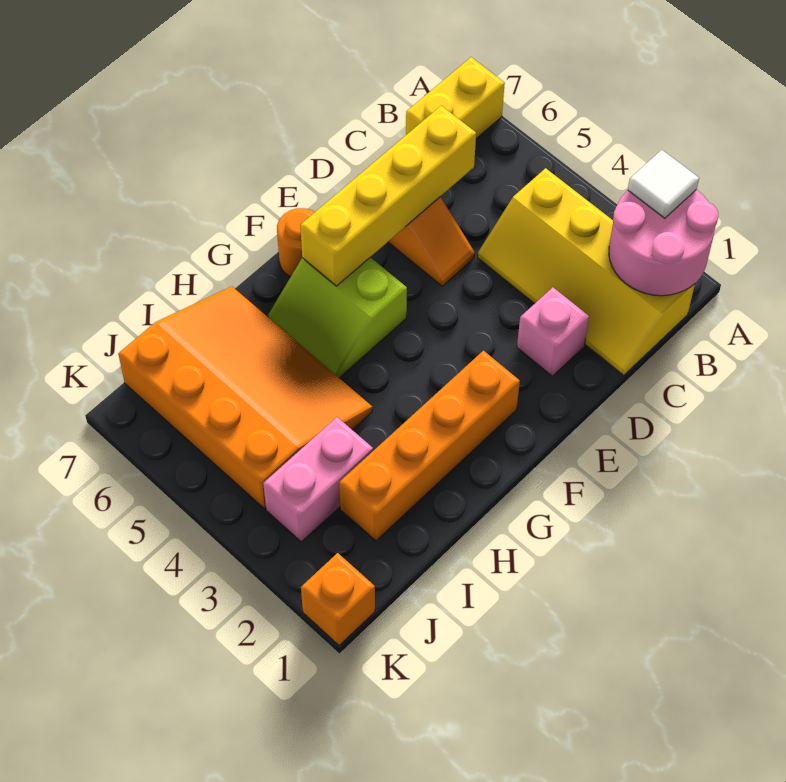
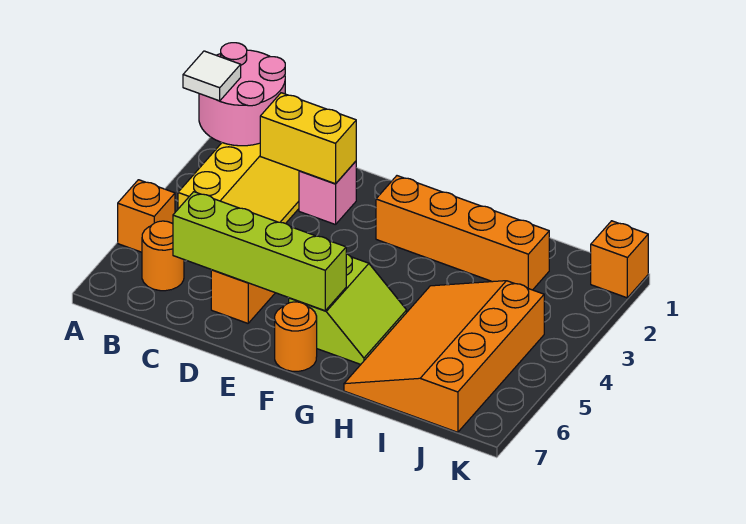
none -> orange brick A5 level 1
yellow brick A7:B7 level 1 -> yellow brick C2:D2 level 2
none -> orange round brick B6 level 1
yellow brick C6:F6 level 2 -> lime brick C6:F6 level 2
pink brick I3:J3 level 1 -> none

